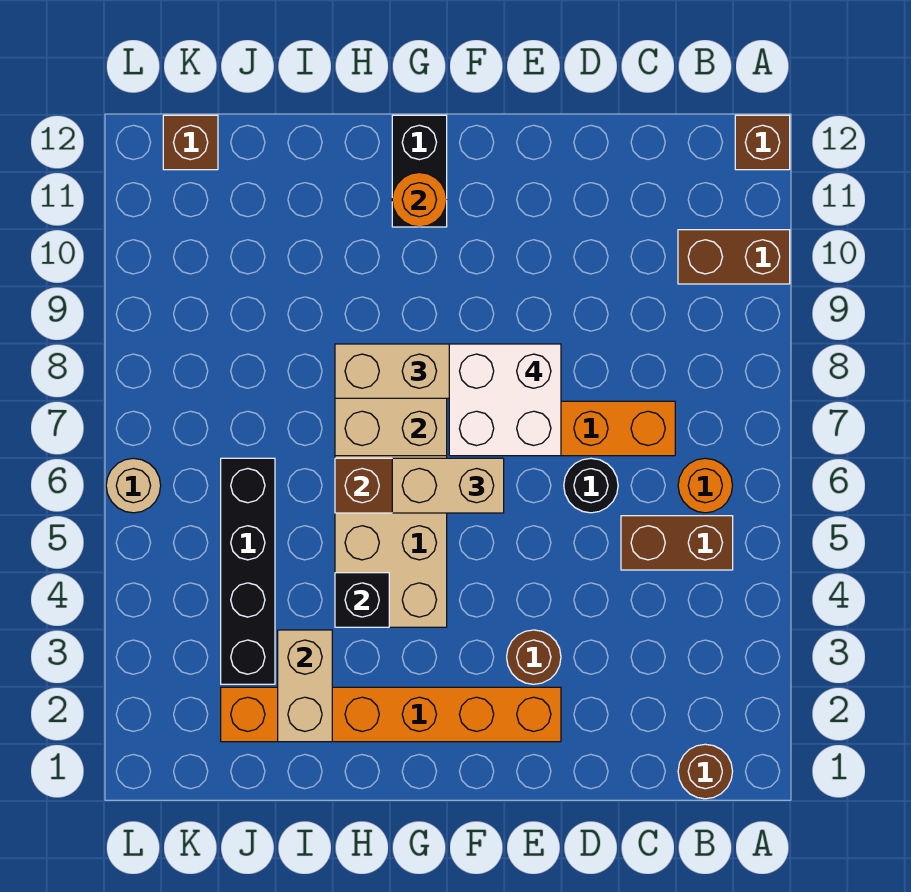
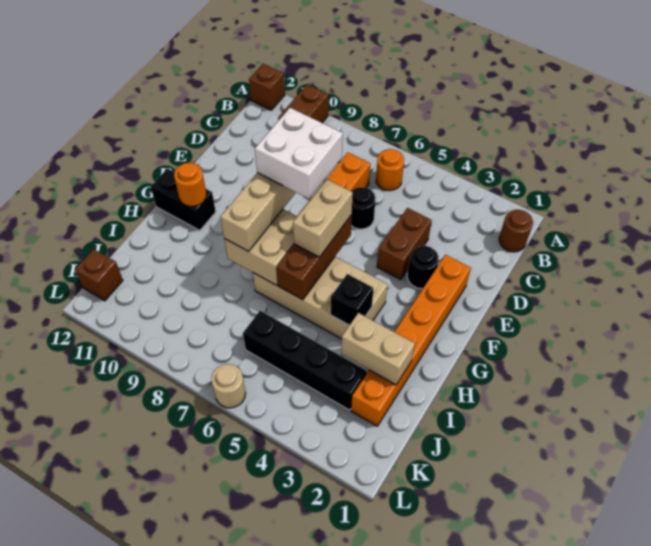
brown brick B5:C5 level 1 -> brown brick D4:E4 level 1
brown round brick E3 level 1 -> black round brick E3 level 1

